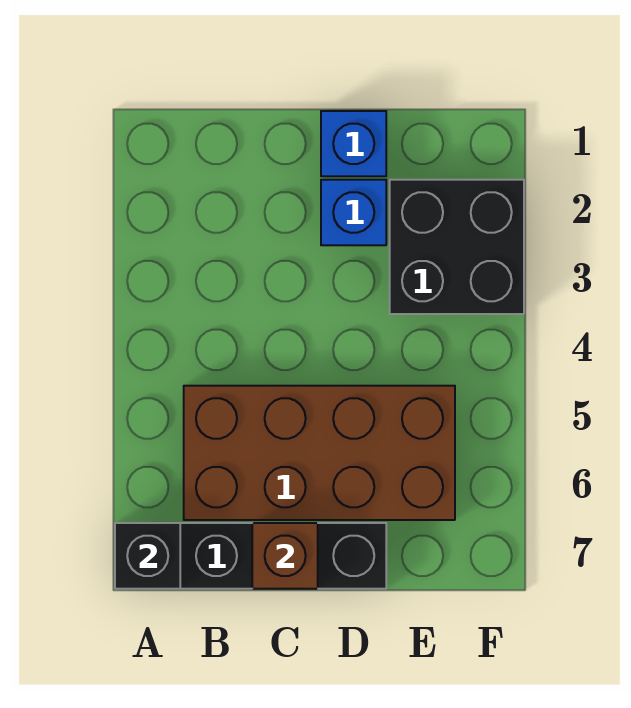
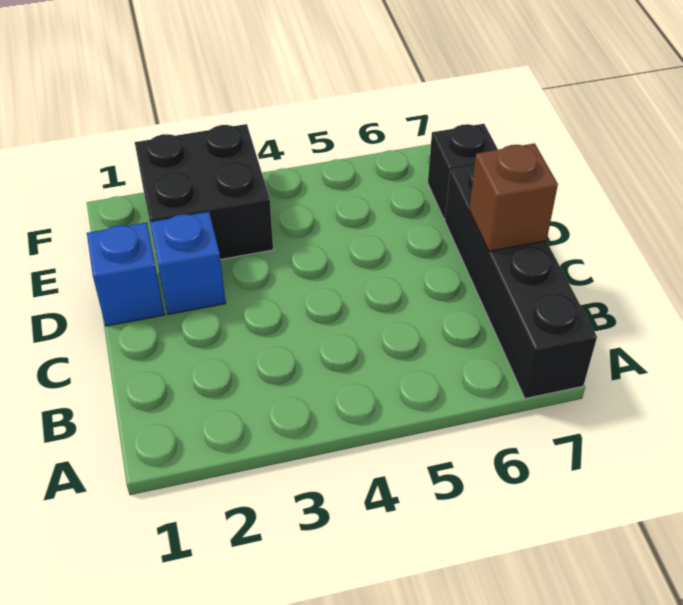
black brick A7 level 2 -> black brick E7 level 1
brown brick B5:E6 level 1 -> none

